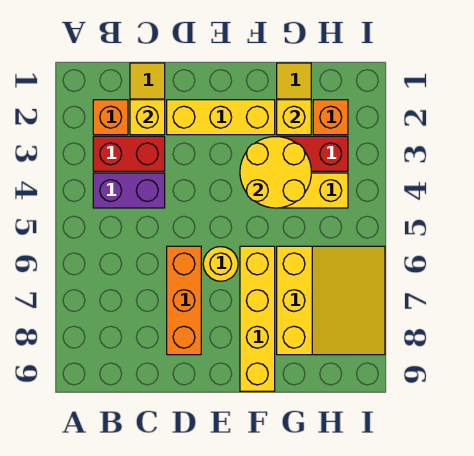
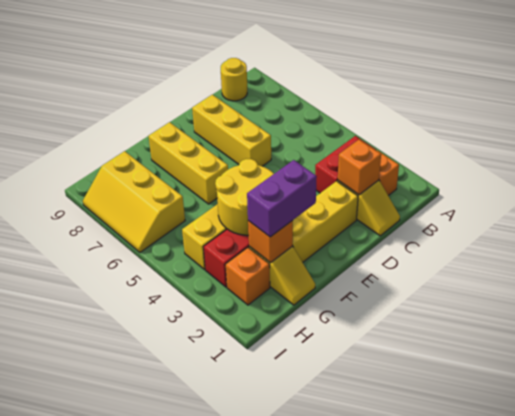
purple brick B4:C4 level 1 -> purple brick F2:G2 level 3
yellow brick C2 level 2 -> orange brick C2 level 2
orange brick D6:D8 level 1 -> yellow brick D6:D8 level 1
yellow round brick E6 level 1 -> yellow round brick B9 level 1
yellow brick F6:F9 level 1 -> yellow brick F6:F8 level 1
yellow brick G2 level 2 -> orange brick G2 level 2
yellow slope G6:I8 level 1 top G -> yellow slope H6:I8 level 1 top H

